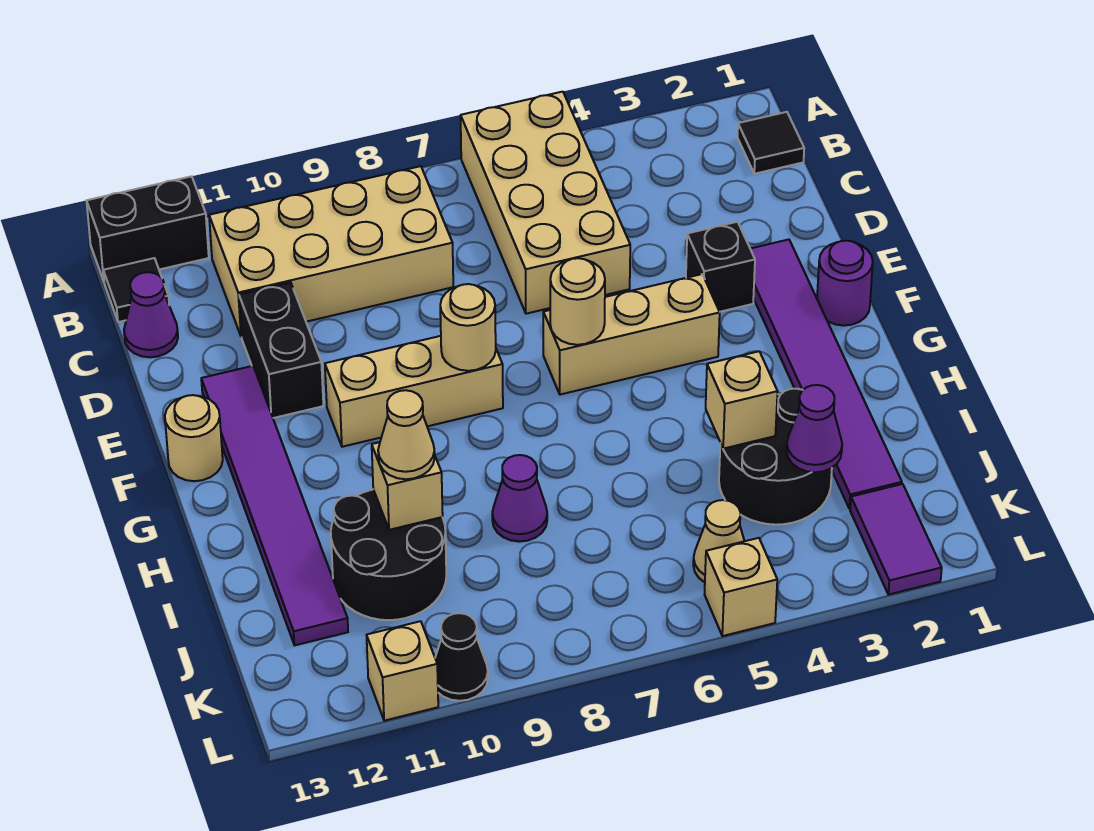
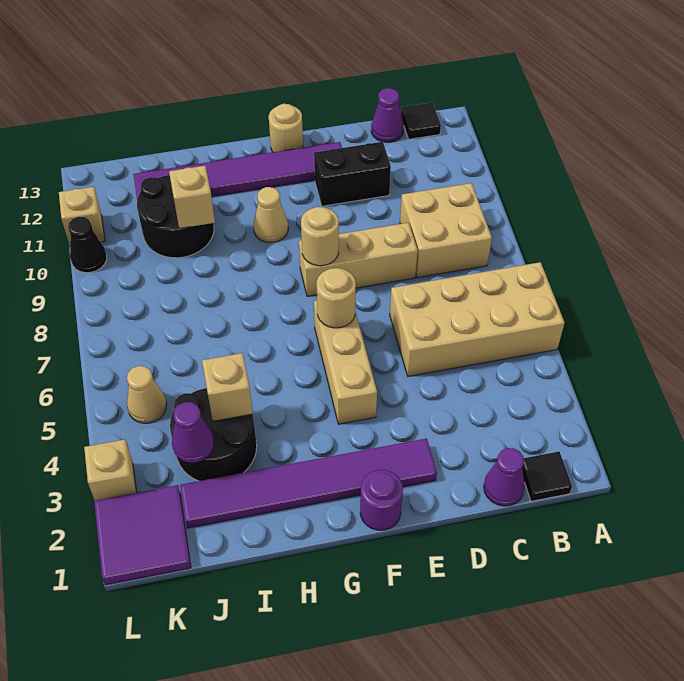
black brick A12:A13 level 1 -> none
tan brick B8:C11 level 1 -> tan brick B8:C9 level 1
black brick E3 level 1 -> none
tan brick F8:F10 level 1 -> tan brick D8:F8 level 1
purple cone I8 level 1 -> purple cone C1 level 1
tan cone I10 level 3 -> tan cone G10 level 1
purple tile K2:L2 level 1 -> purple tile K1:L2 level 1
tan brick L5 level 1 -> tan brick L3 level 1

